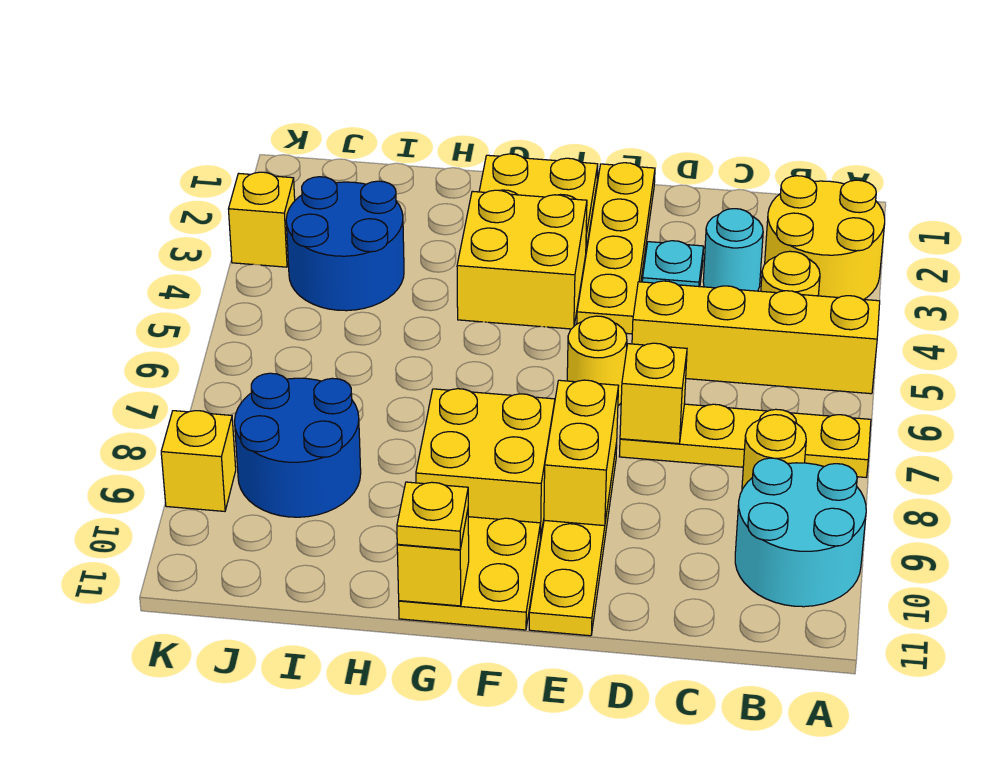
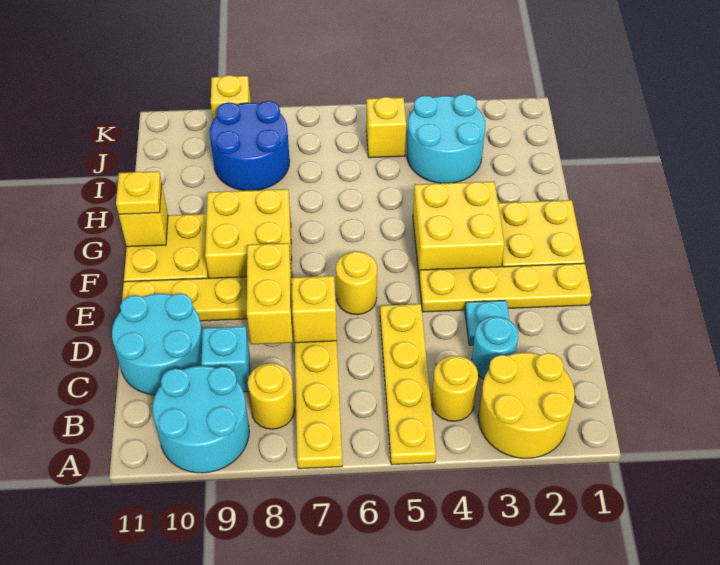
yellow brick A5:D5 level 1 -> yellow plate A5:D5 level 1
none -> cyan brick C9 level 1
none -> cyan round brick C10:D11 level 1
yellow brick E8:E9 level 2 -> yellow brick D8:E8 level 2
blue round brick I3:J4 level 1 -> cyan round brick I3:J4 level 1
yellow brick K3 level 1 -> yellow brick J5 level 1

